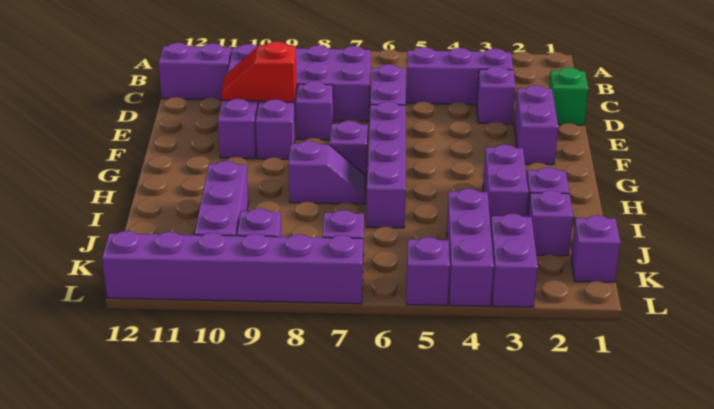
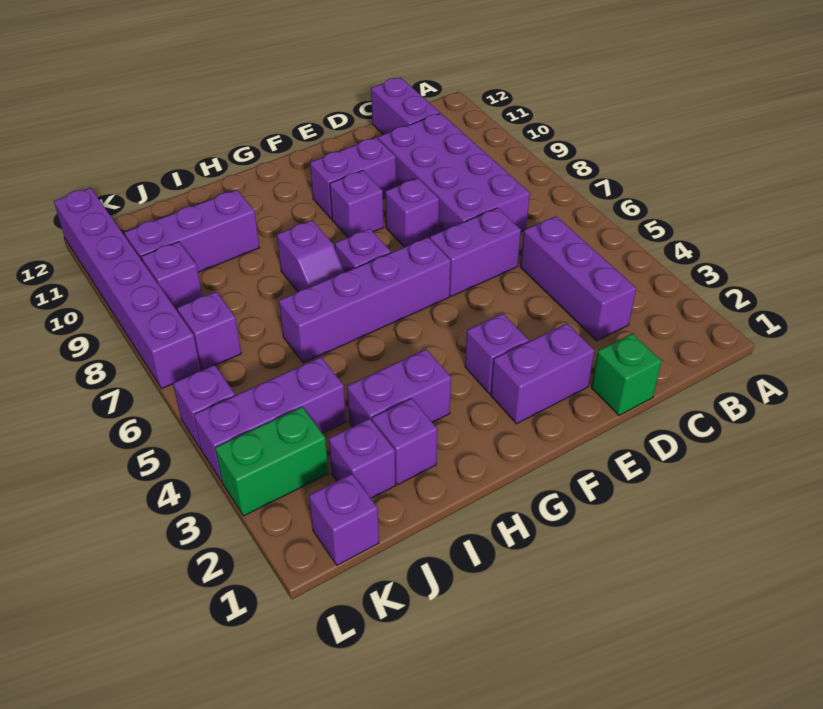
purple brick D3 level 1 -> purple brick F3 level 1
red slope E9:E10 level 2 top 9 -> none
purple brick K3:L3 level 1 -> green brick K3:L3 level 1

